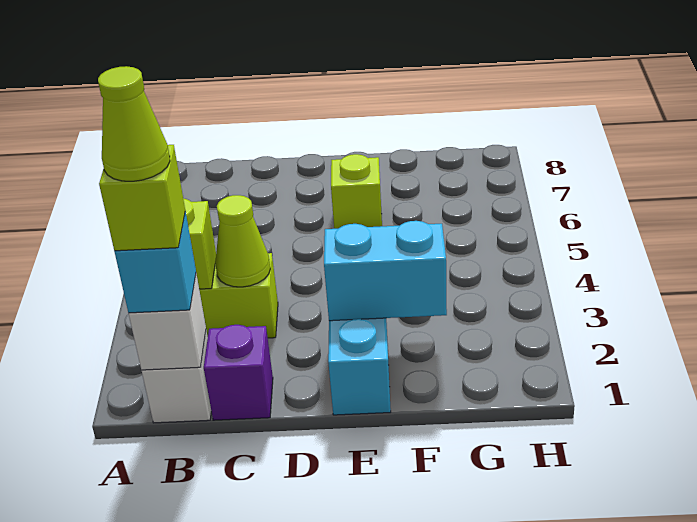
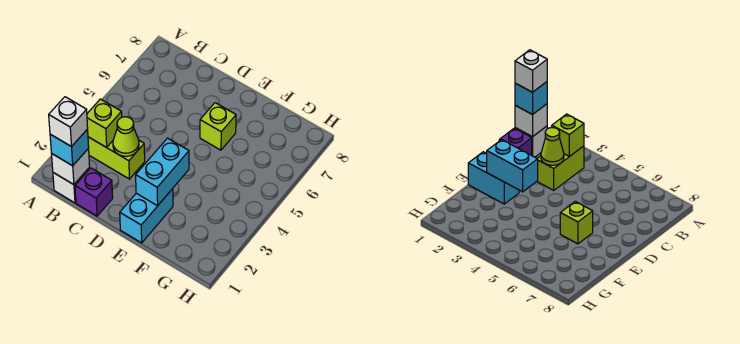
lime brick B1 level 4 -> white brick B1 level 4
lime cone B1 level 5 -> none
cyan brick E2:F2 level 2 -> cyan brick E2:E3 level 2

